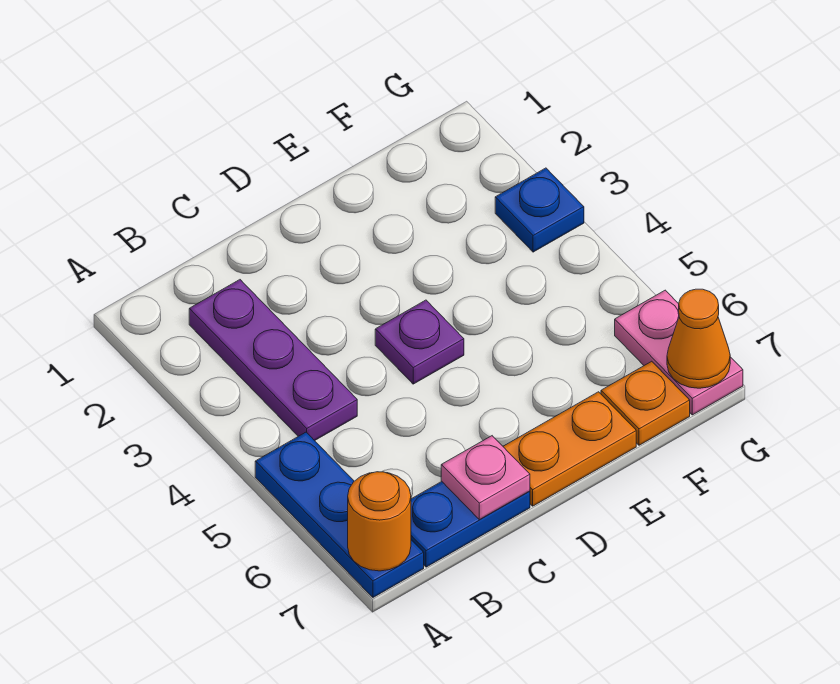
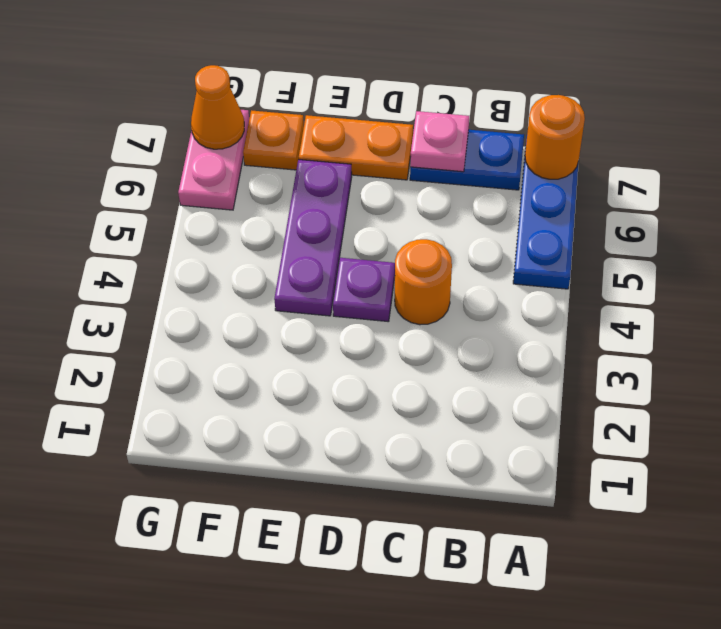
purple plate B2:B4 level 1 -> purple plate E4:E6 level 1
none -> orange round brick C4 level 1
blue plate G3 level 1 -> none

